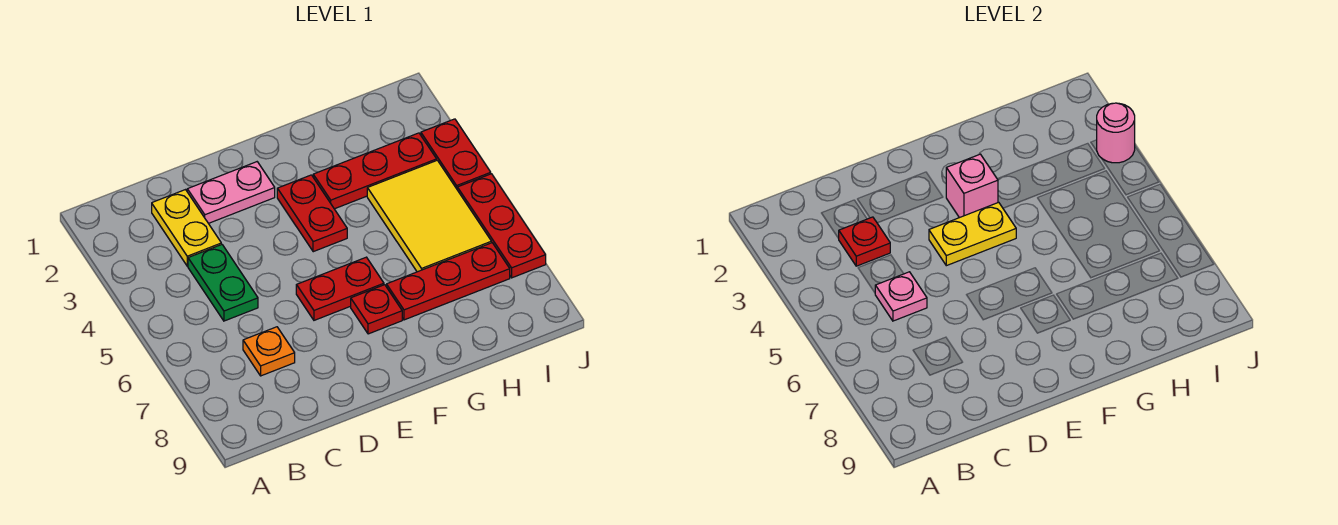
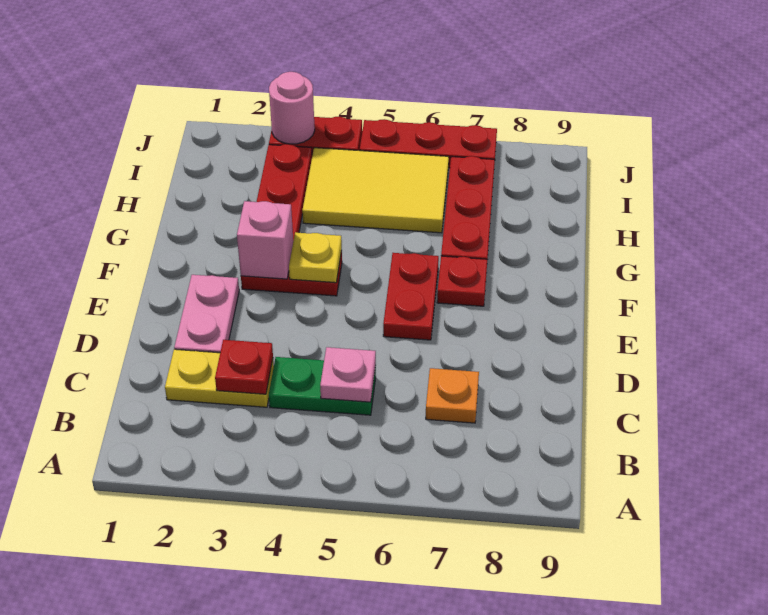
yellow plate E4:F4 level 2 -> yellow plate F4 level 2

